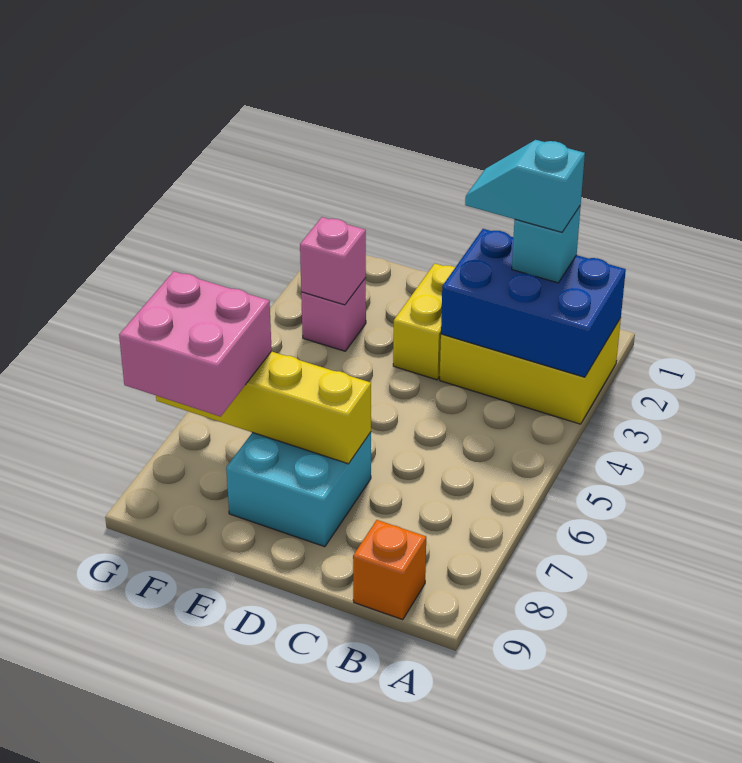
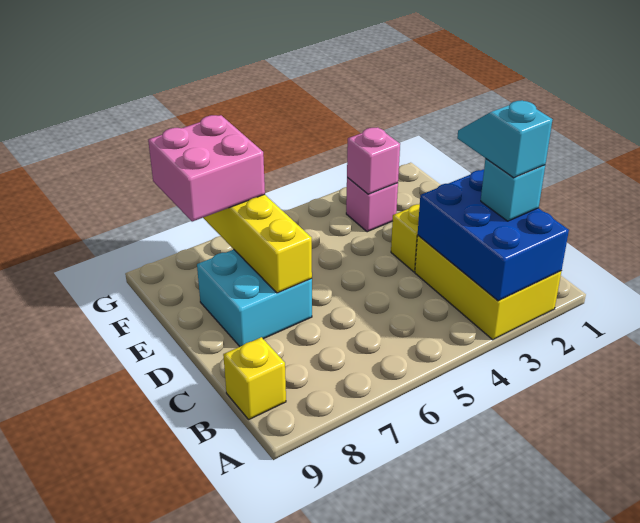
orange brick B9 level 1 -> yellow brick B9 level 1

